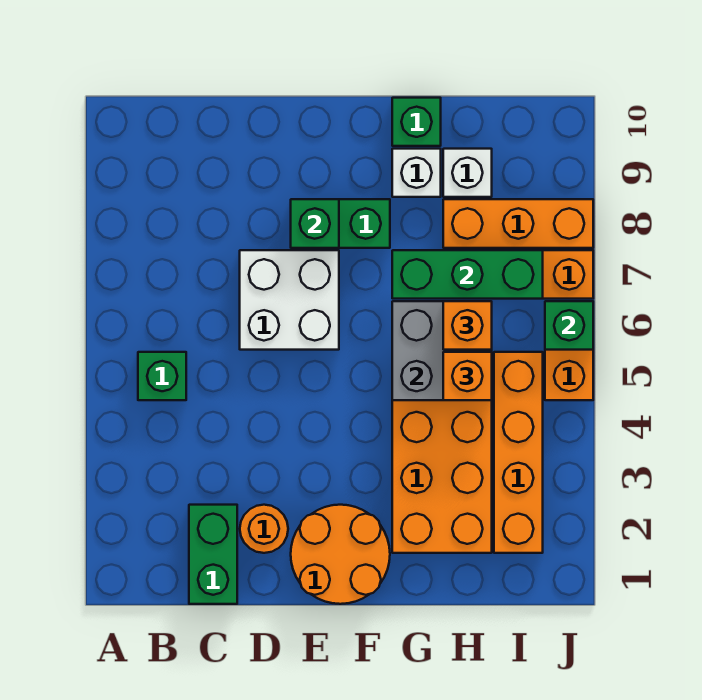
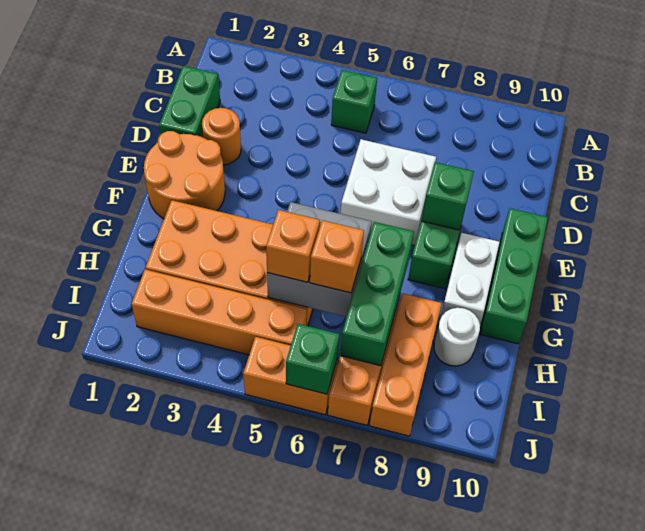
green brick C1:C2 level 1 -> green brick C1:D1 level 1
white brick G9 level 1 -> white brick F9:G9 level 1
green brick G10 level 1 -> green brick E10:G10 level 1
white brick H9 level 1 -> white round brick H9 level 1

